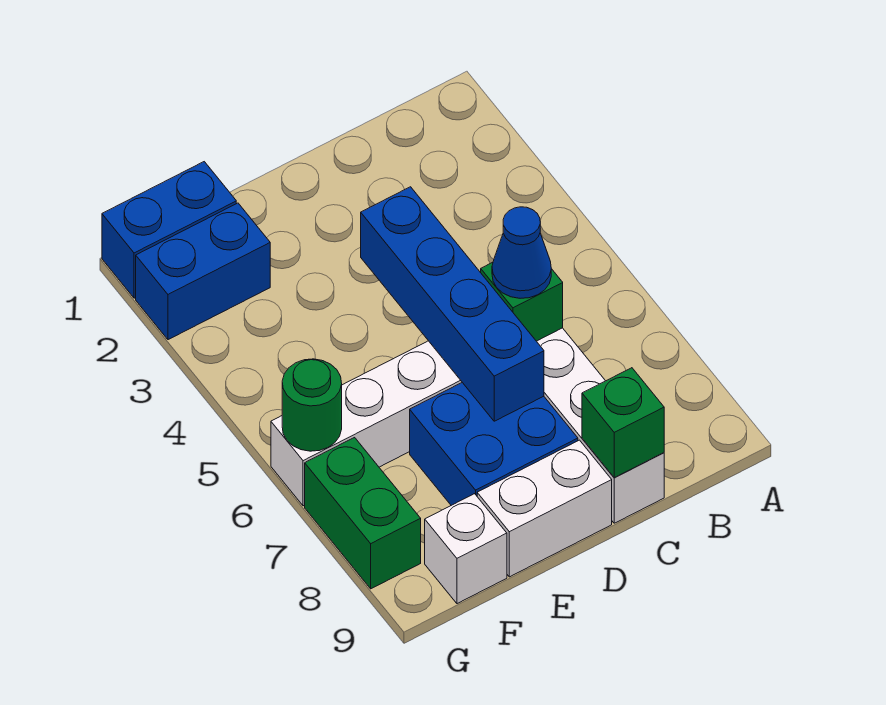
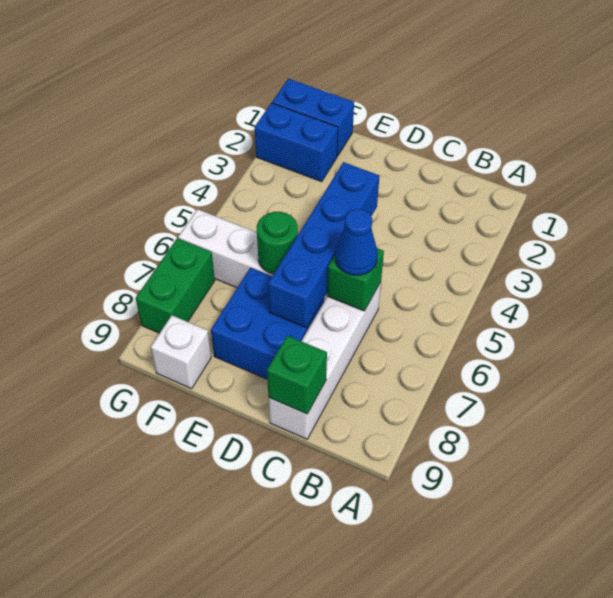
white brick D9:E9 level 1 -> none
green round brick G6 level 2 -> green round brick E6 level 2

